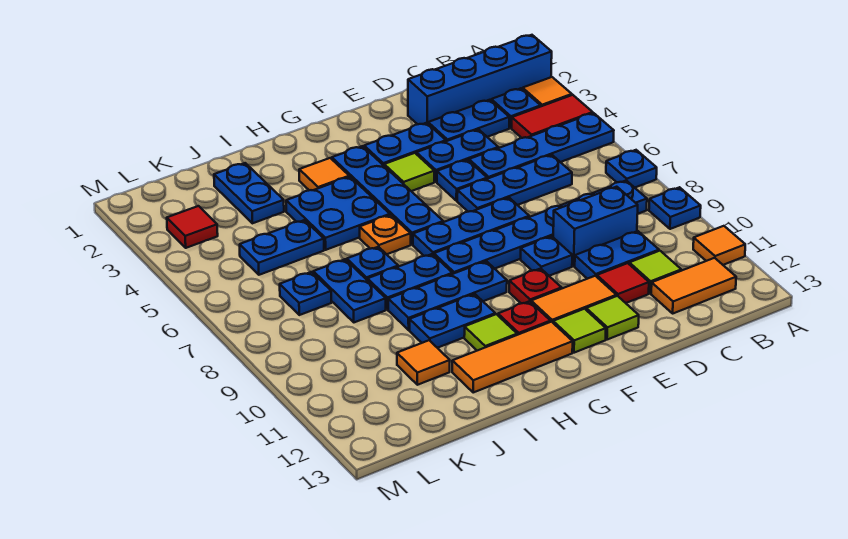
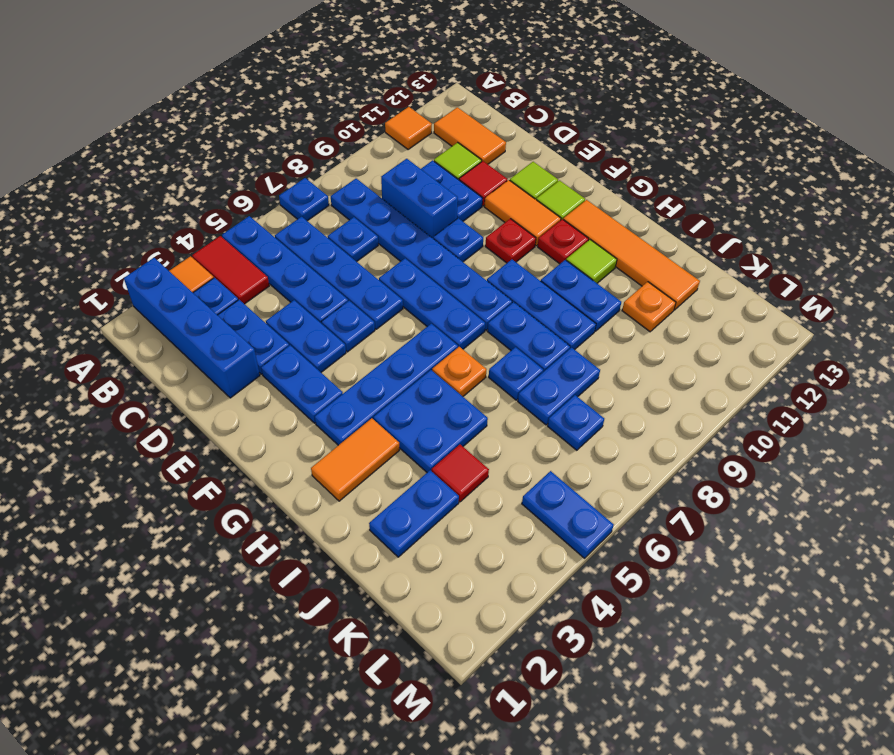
blue plate A9 level 1 -> blue plate C7 level 1
blue plate C6:E6 level 1 -> blue plate B6:E6 level 1
lime tile F4 level 1 -> none
orange tile G12:I12 level 1 -> orange tile G12:J12 level 1
orange tile H3 level 1 -> orange tile H2:H3 level 1
blue plate J5:K5 level 1 -> blue plate L5:M5 level 1
orange tile J11 level 1 -> orange plate J11 level 1
red tile L3 level 1 -> red tile J4 level 1

